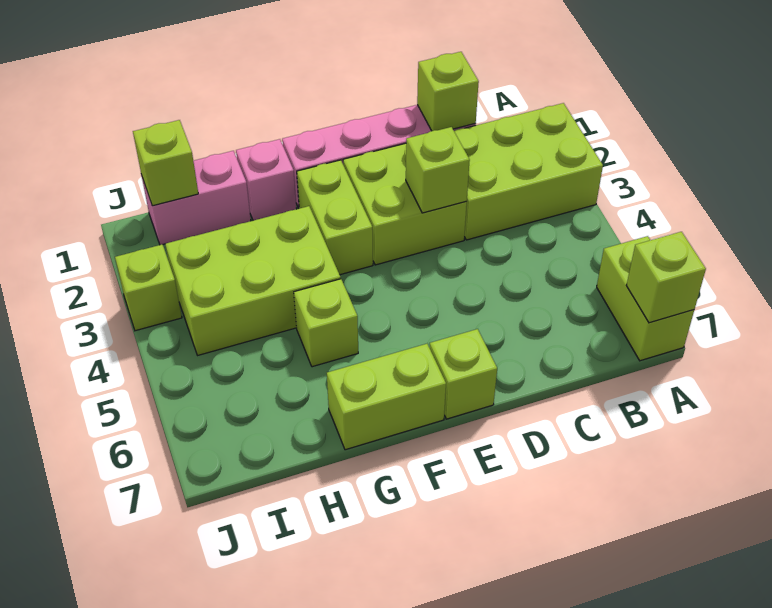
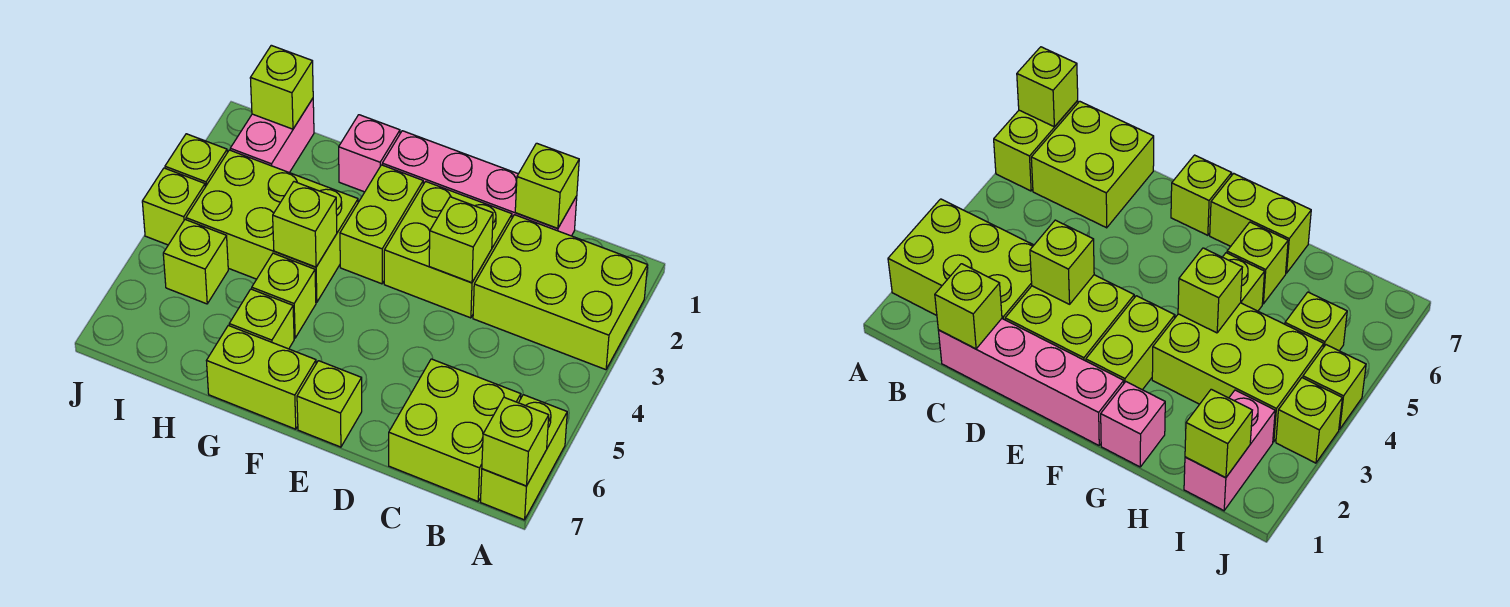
none -> lime brick B6:C7 level 1
none -> lime brick G4 level 2
none -> lime brick G6 level 1
pink brick H1:I1 level 1 -> pink brick I1:I2 level 1
none -> lime brick I5 level 1
none -> lime brick J4 level 1

